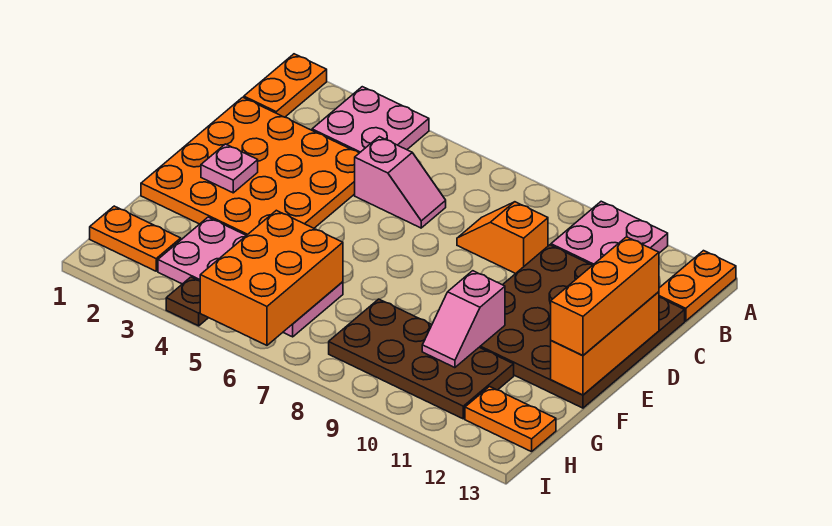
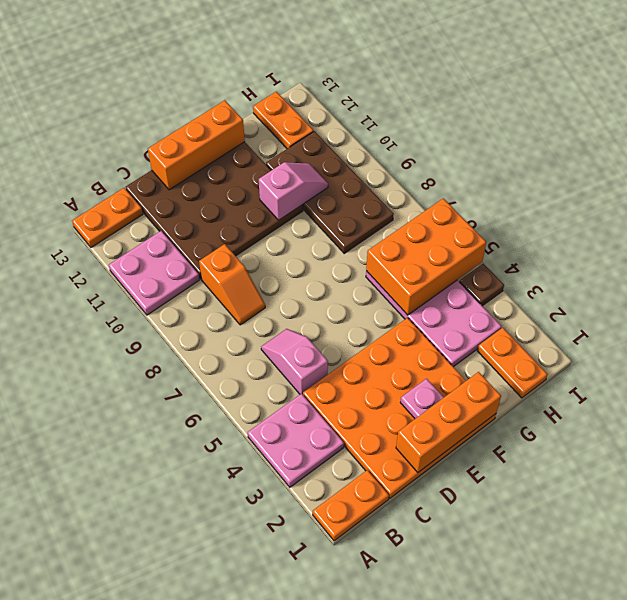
orange brick D13:F13 level 3 -> orange brick D1:F1 level 2

